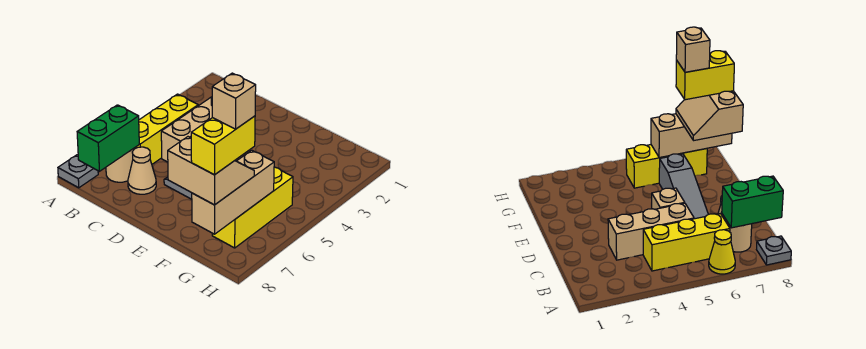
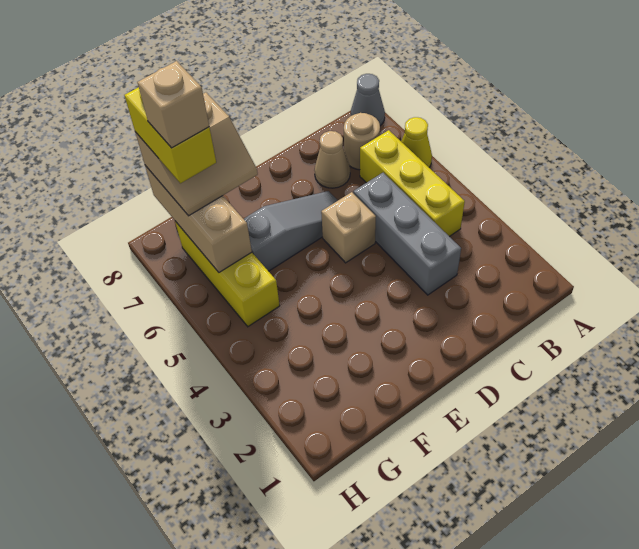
grey plate A8 level 1 -> grey cone A8 level 1
green brick B7:B8 level 2 -> none
tan brick C3:C5 level 1 -> grey brick C3:C5 level 1

